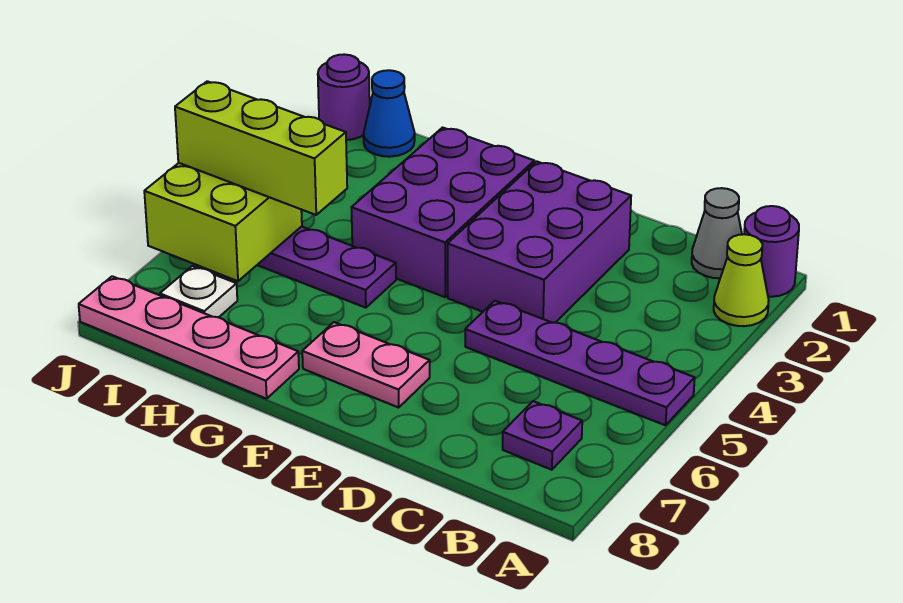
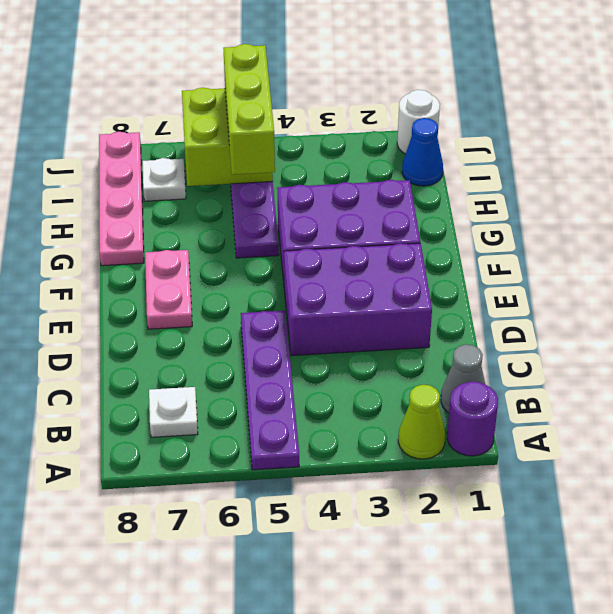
purple plate B7 level 1 -> white plate B7 level 1
purple round brick J1 level 1 -> white round brick J1 level 1

